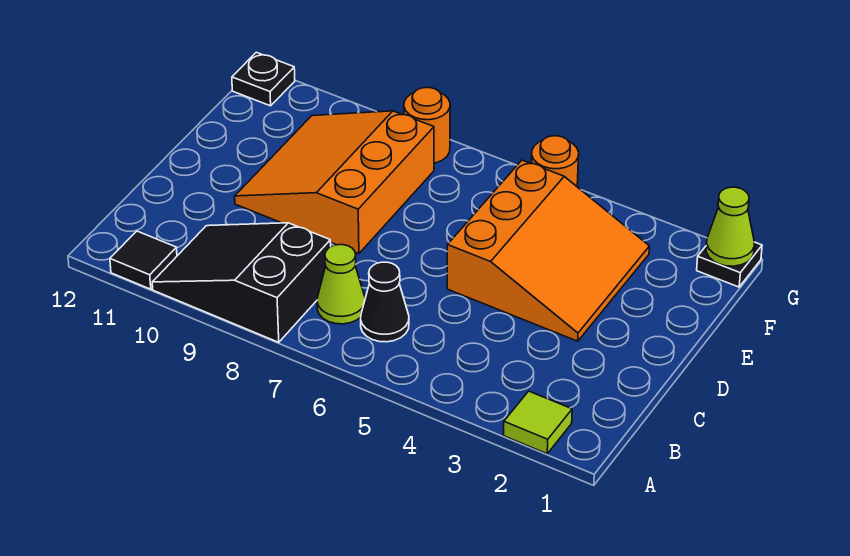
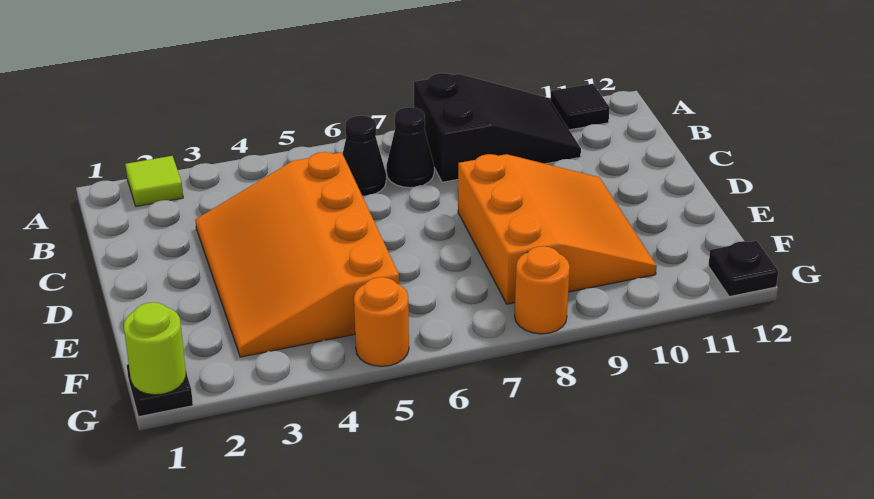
lime cone B7 level 1 -> black cone B7 level 1
orange slope D3:F5 level 1 top 5 -> orange slope C3:F5 level 1 top 5
lime cone G1 level 2 -> lime round brick G1 level 2

